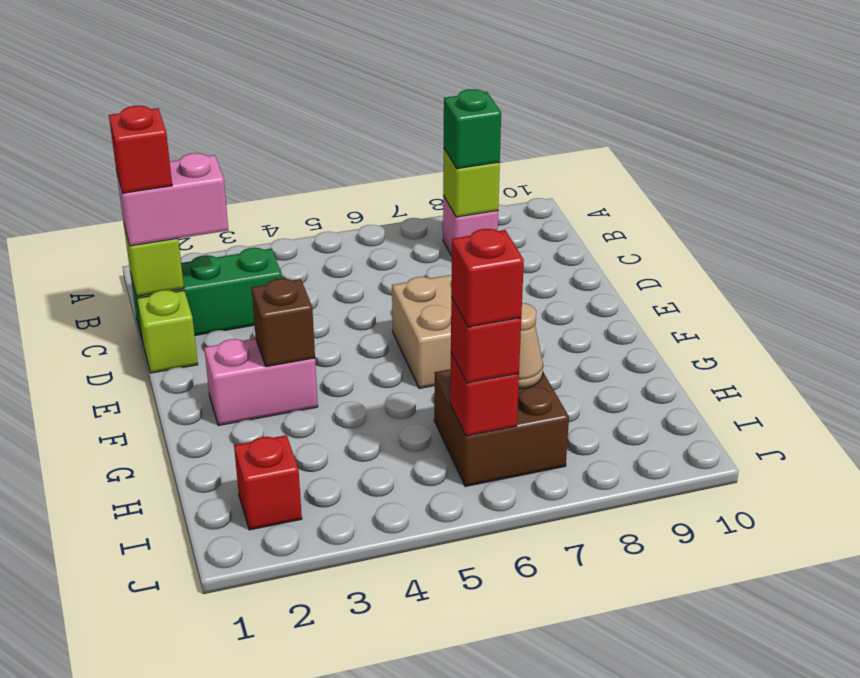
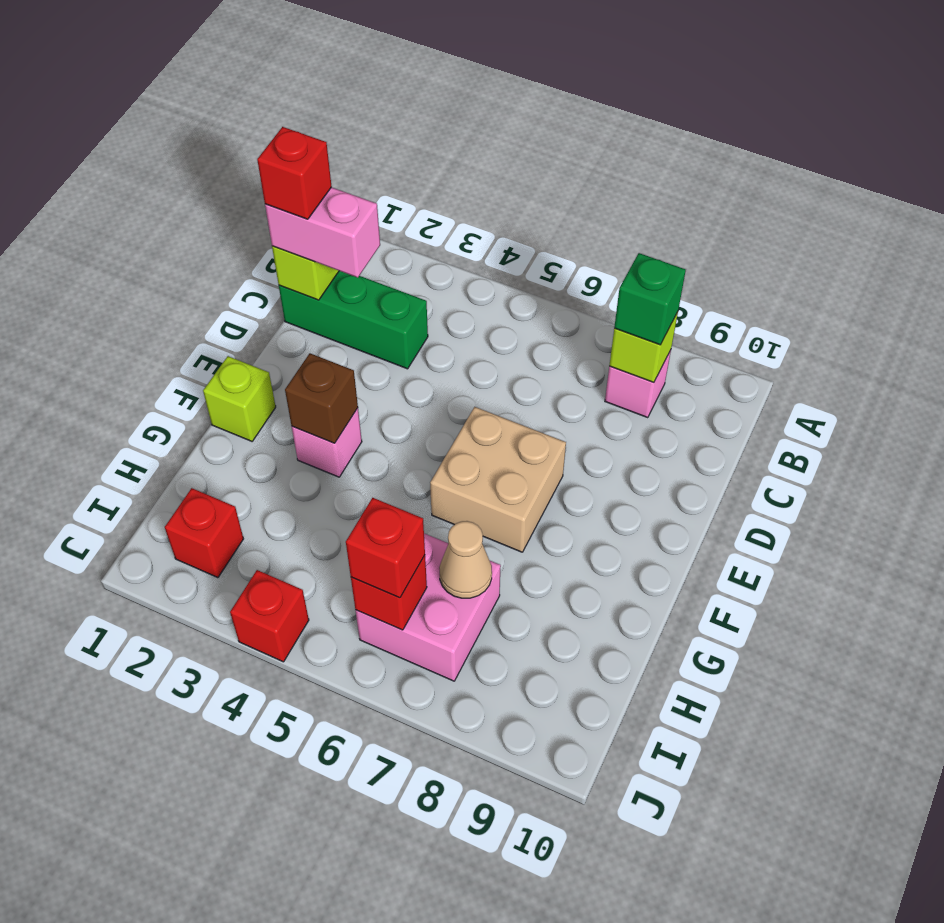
lime brick D1 level 1 -> lime brick F1 level 1
pink brick F2:F3 level 1 -> pink brick F3 level 1
brown brick H6:I7 level 1 -> pink brick H6:I7 level 1
red brick I6 level 4 -> red brick J4 level 1

